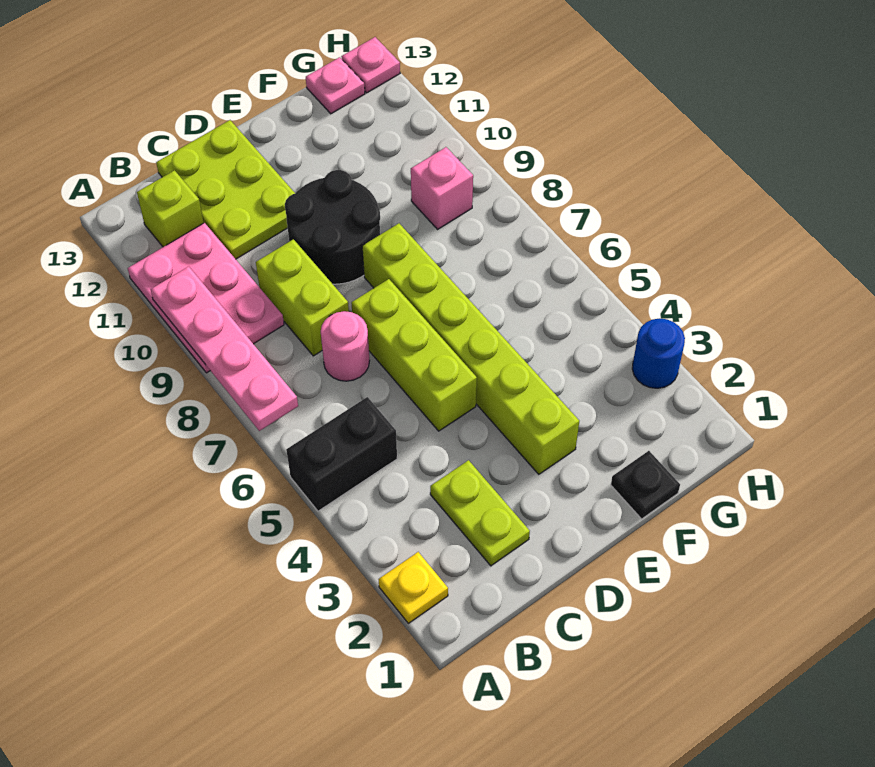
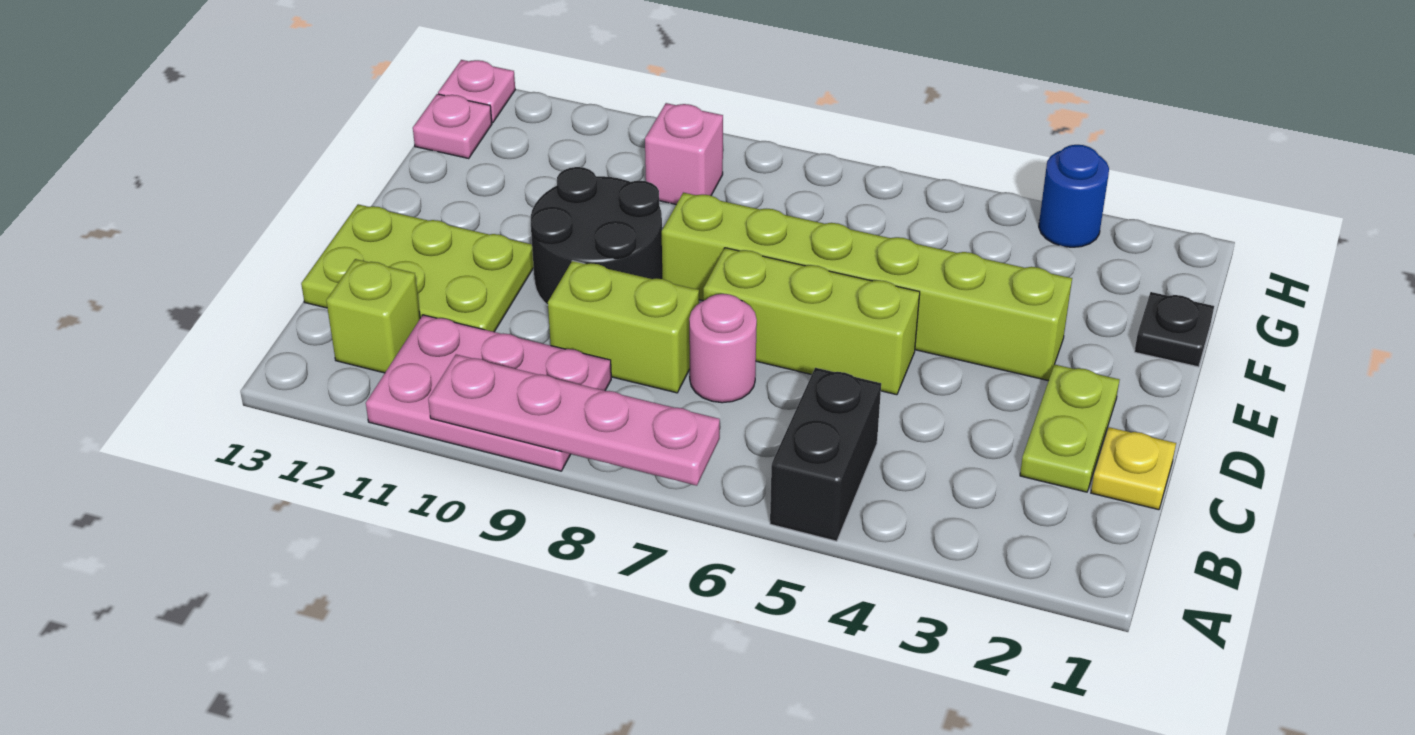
yellow plate A2 level 1 -> yellow plate C1 level 1
lime plate C2:C3 level 1 -> lime plate C2:D2 level 1

